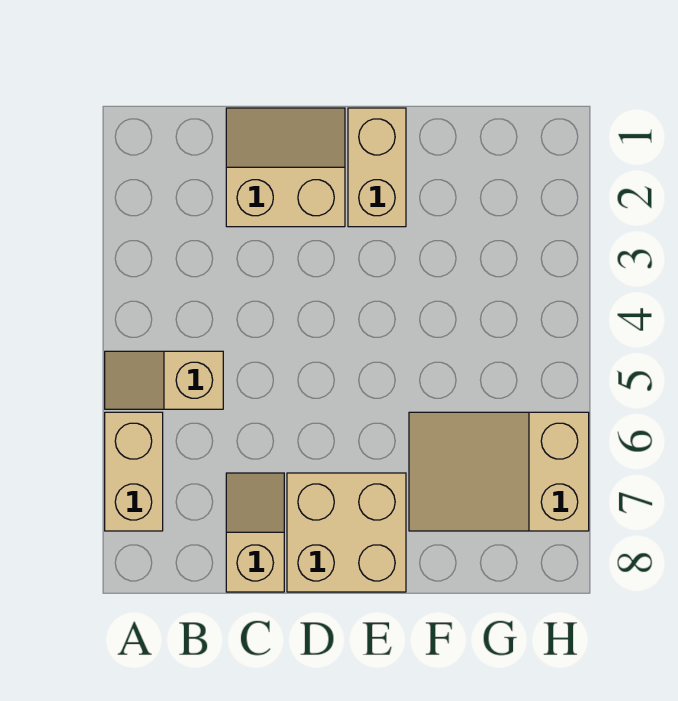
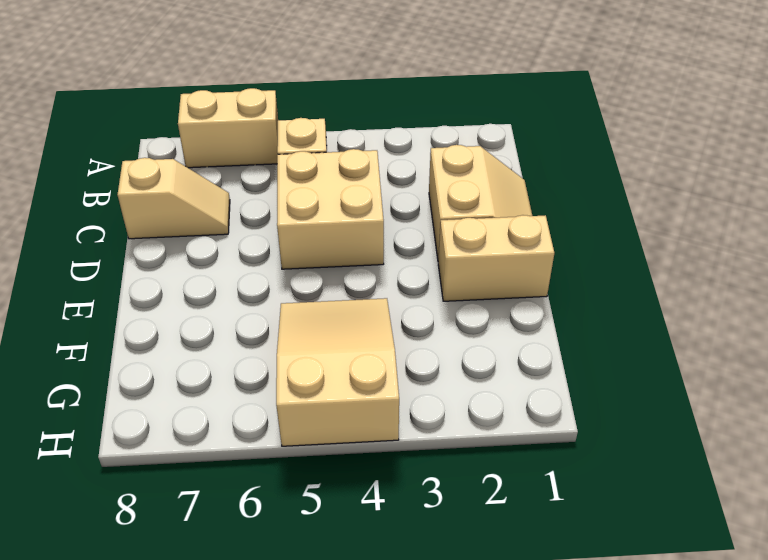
tan brick D7:E8 level 1 -> tan brick C4:D5 level 1
tan slope F6:H7 level 1 top H -> tan slope F4:H5 level 1 top H

